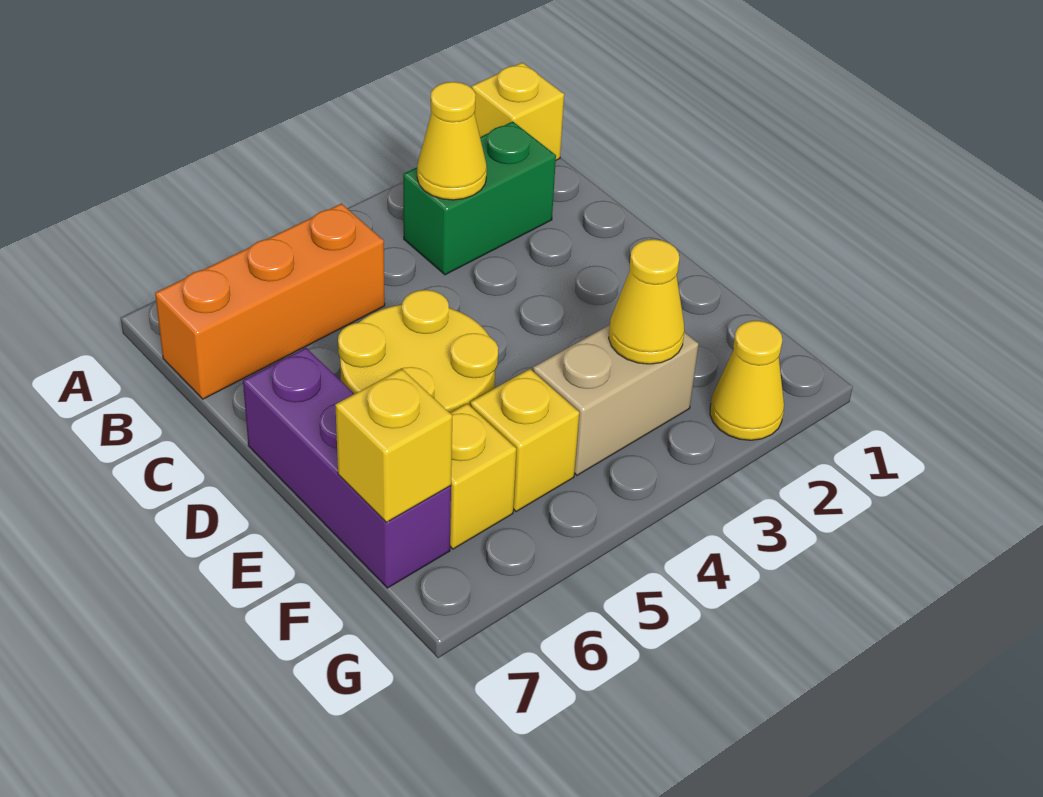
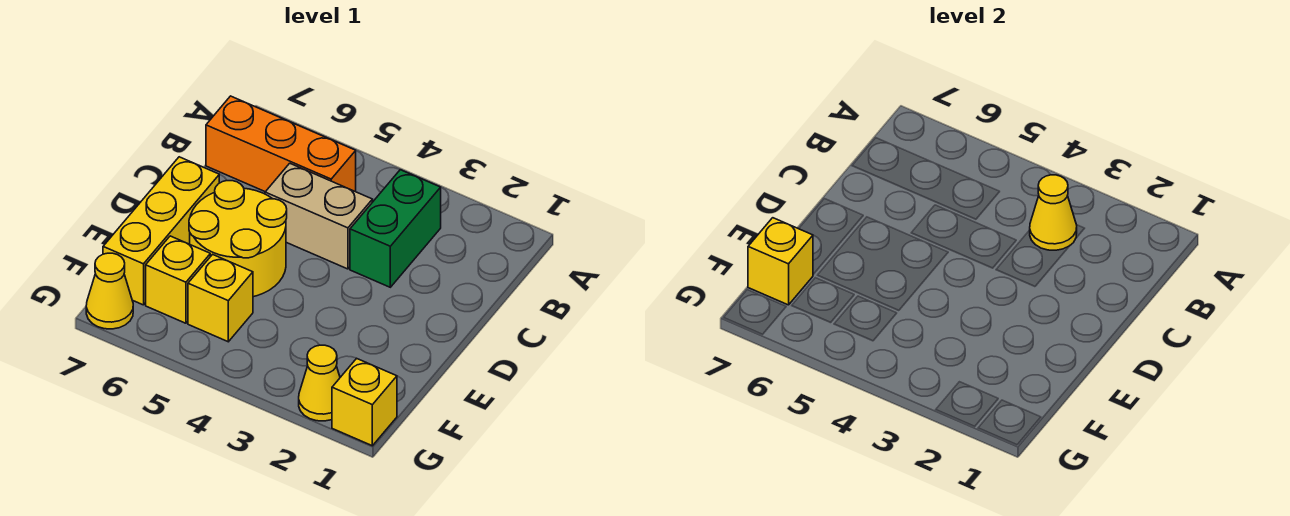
yellow brick A1 level 1 -> yellow brick G1 level 1
green brick B2:B3 level 1 -> green brick B3:C3 level 1
purple brick D7:F7 level 1 -> yellow brick D7:F7 level 1
tan brick F3:F4 level 1 -> tan brick C4:C5 level 1
yellow cone F3 level 2 -> yellow cone G7 level 1

